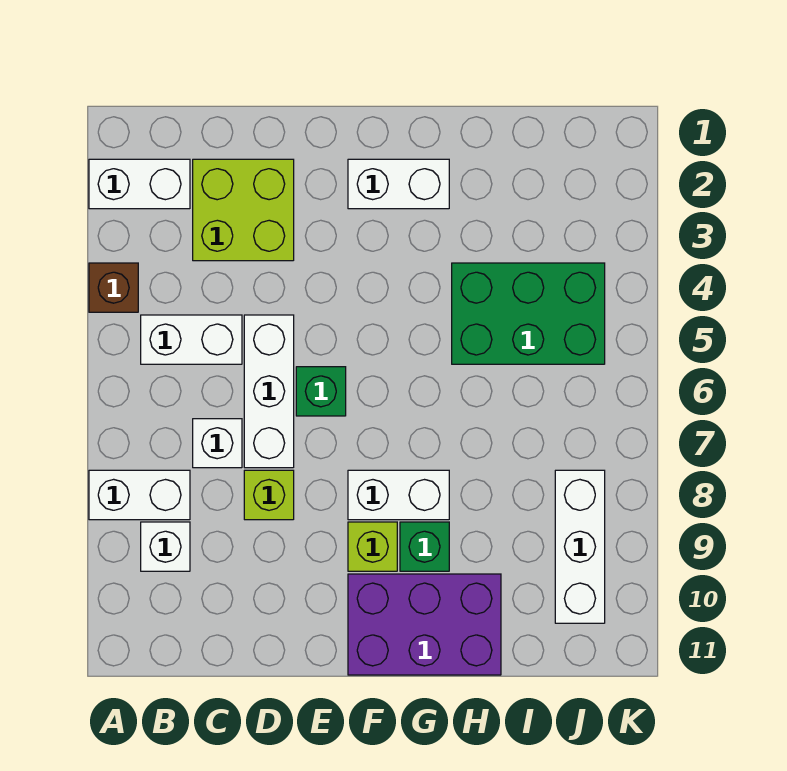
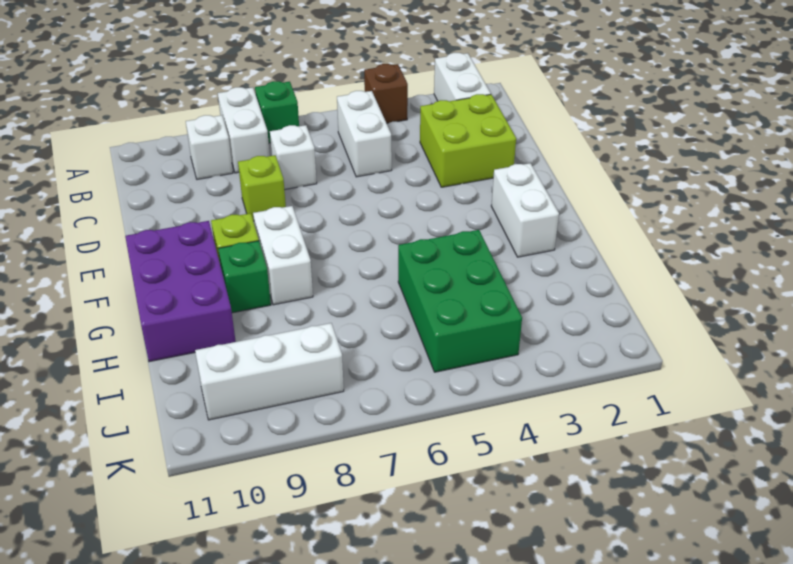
white brick D5:D7 level 1 -> none
green brick E6 level 1 -> green brick A7 level 1

